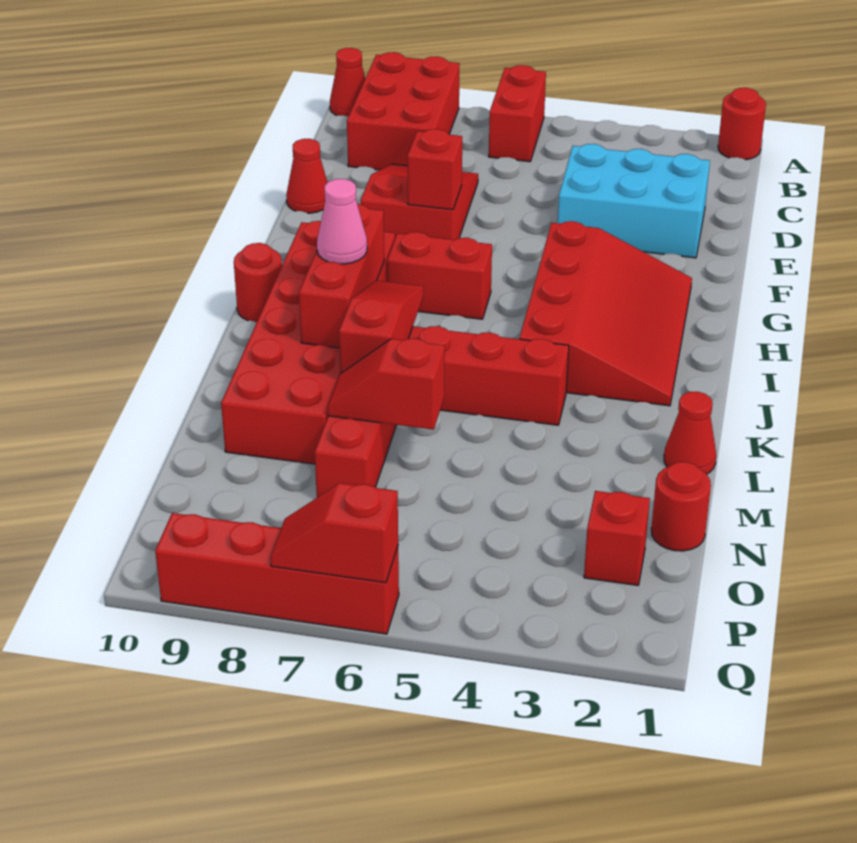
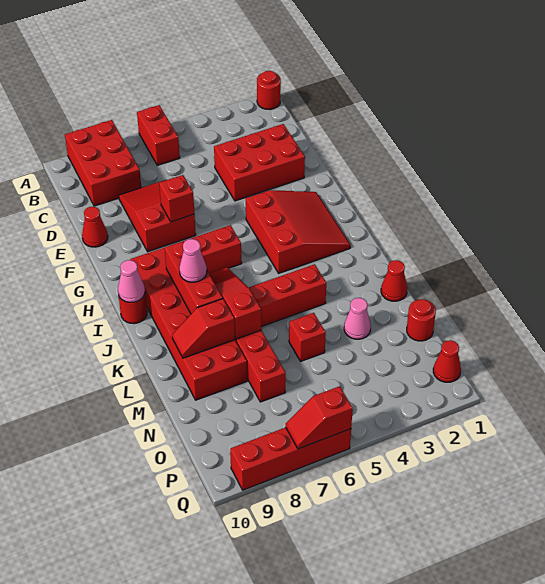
red cone A10 level 1 -> red cone P1 level 1
cyan brick D2:E4 level 1 -> red brick D2:E4 level 1
red slope G2:J4 level 1 top 4 -> red slope G2:I4 level 1 top 4
none -> pink cone I10 level 2
none -> pink cone M3 level 1
red slope M6:M7 level 2 top 6 -> red slope L8:L9 level 2 top 8
red brick O2 level 1 -> red brick M5 level 1

